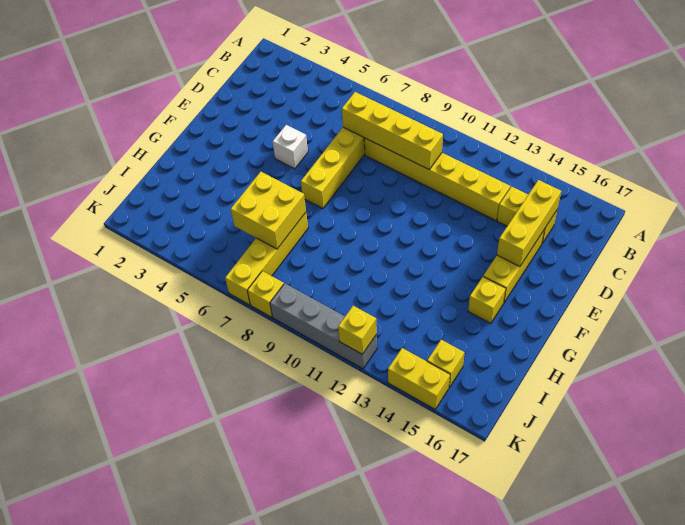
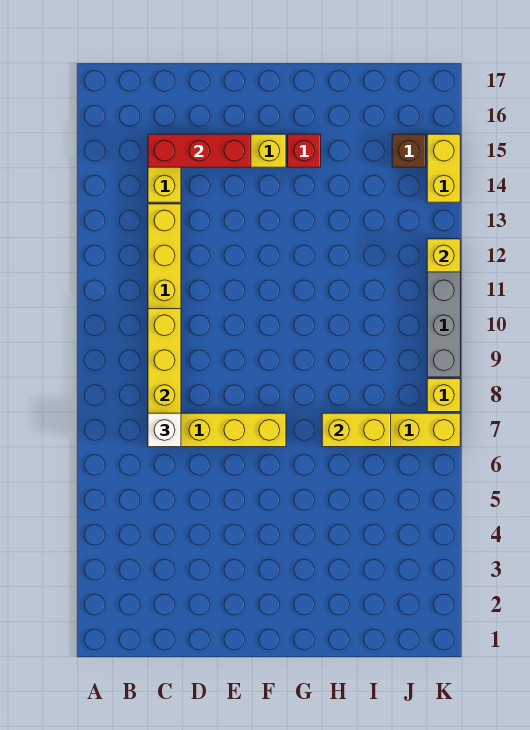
yellow brick C15:E15 level 2 -> red brick C15:E15 level 2
white brick E5 level 1 -> white brick C7 level 3
yellow brick G15 level 1 -> red brick G15 level 1
yellow brick H6:I7 level 2 -> yellow brick H7:I7 level 2
yellow brick J15 level 1 -> brown brick J15 level 1

